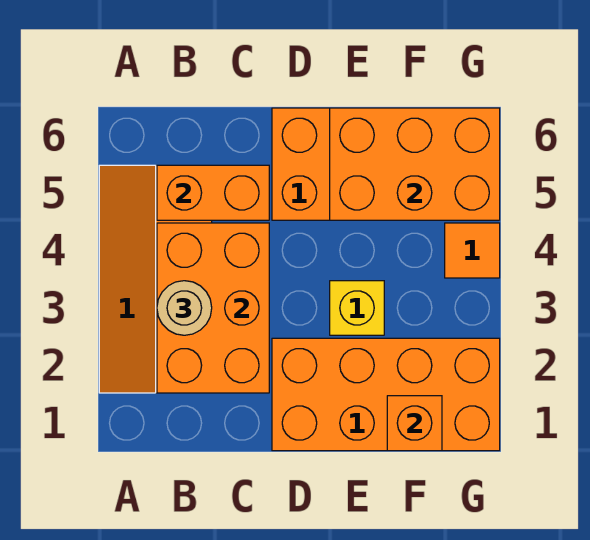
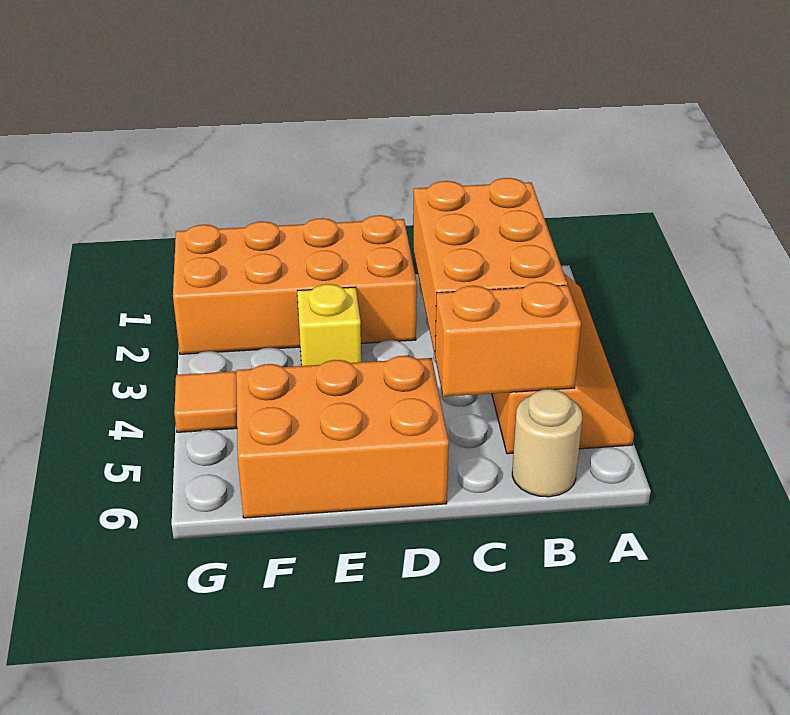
tan round brick B3 level 3 -> tan round brick B6 level 1
orange brick E5:G6 level 2 -> none
orange brick F1 level 2 -> none

